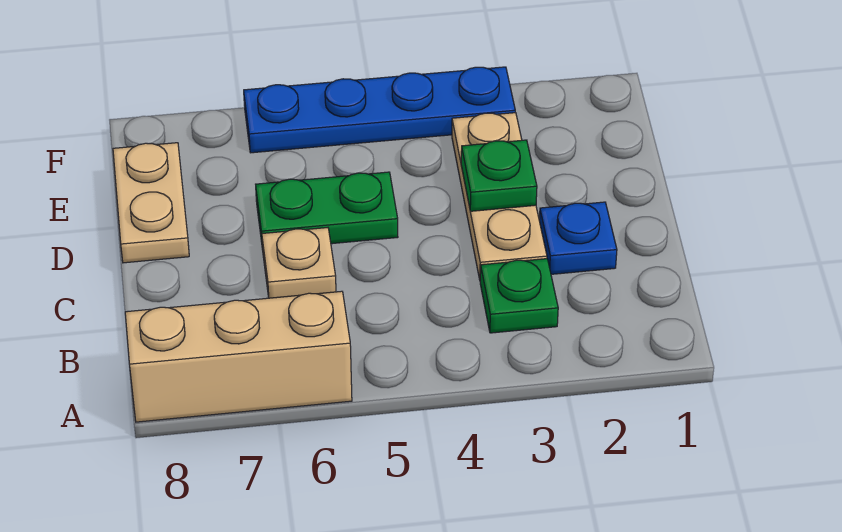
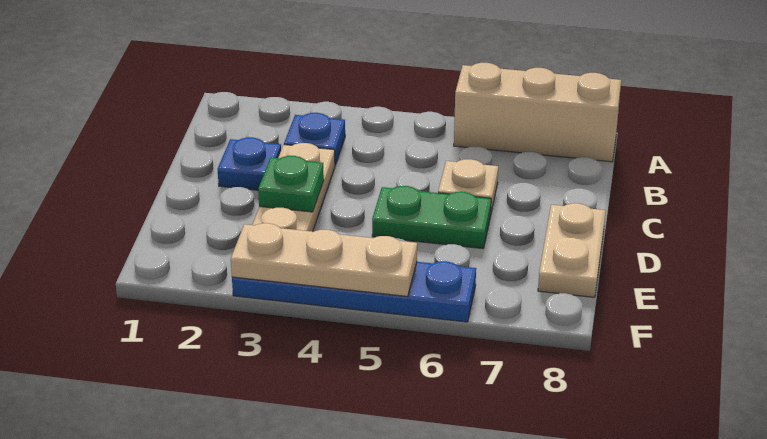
green plate B3 level 1 -> blue plate B3 level 1
none -> tan plate F3:F5 level 2

